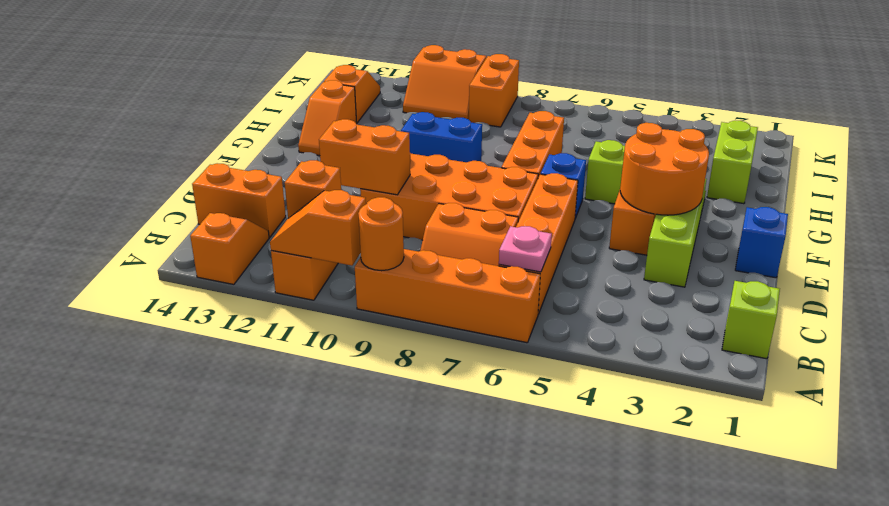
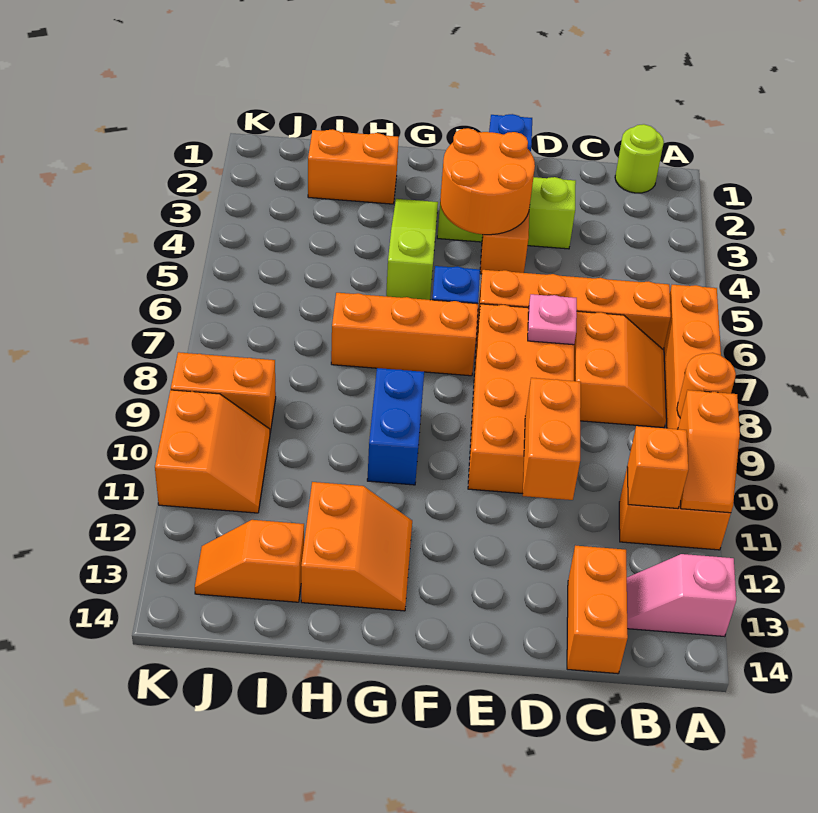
orange slope A13:B13 level 1 top A -> pink slope A13:B13 level 1 top A
lime brick B1 level 1 -> lime round brick B1 level 1
pink plate B6 level 2 -> pink plate D7 level 2
orange slope G13:H13 level 1 top H -> orange slope G12:H13 level 1 top H
lime brick H2:I2 level 1 -> orange brick H2:I2 level 1

